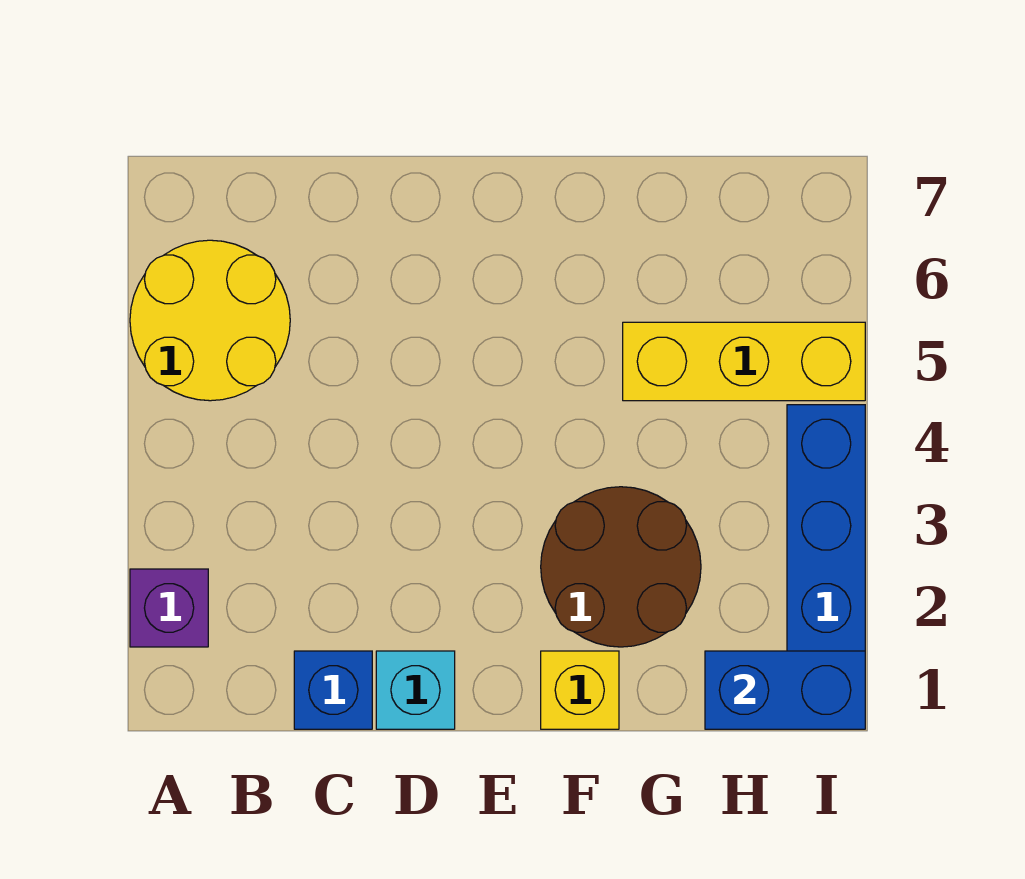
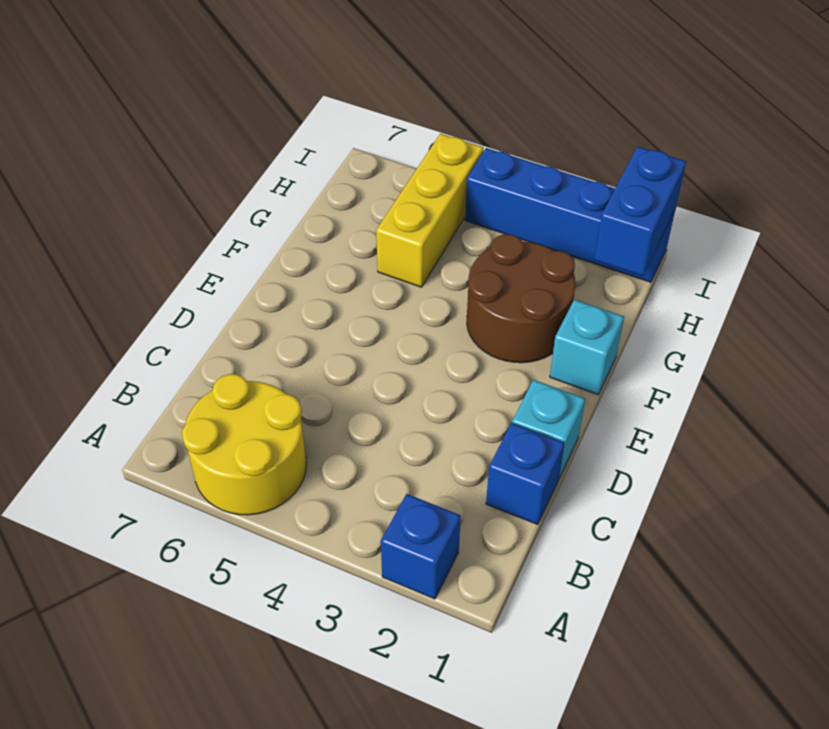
purple brick A2 level 1 -> blue brick A2 level 1
yellow brick F1 level 1 -> cyan brick F1 level 1

